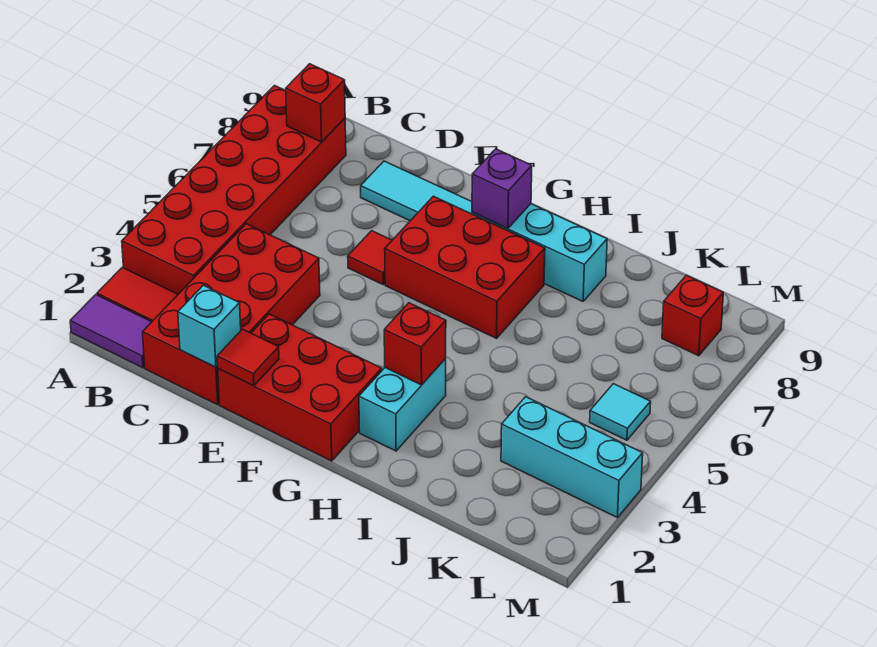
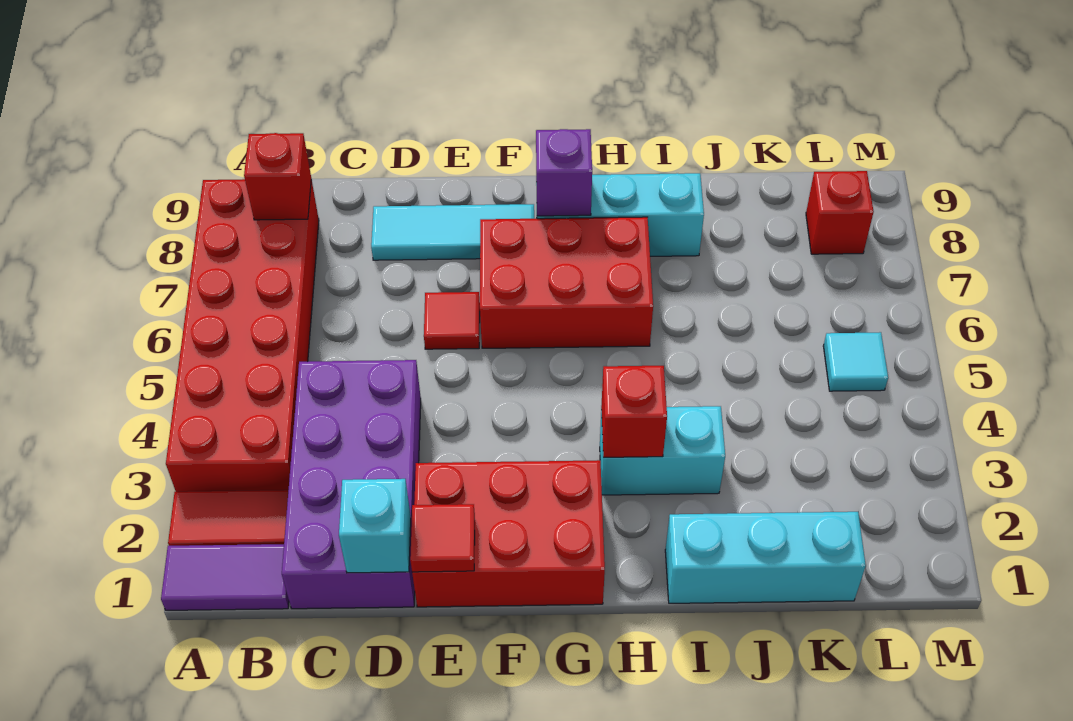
red brick C1:D4 level 1 -> purple brick C1:D4 level 1
cyan brick H2:H3 level 1 -> cyan brick H3:I3 level 1
cyan brick K3:M3 level 1 -> cyan brick I1:K1 level 1

